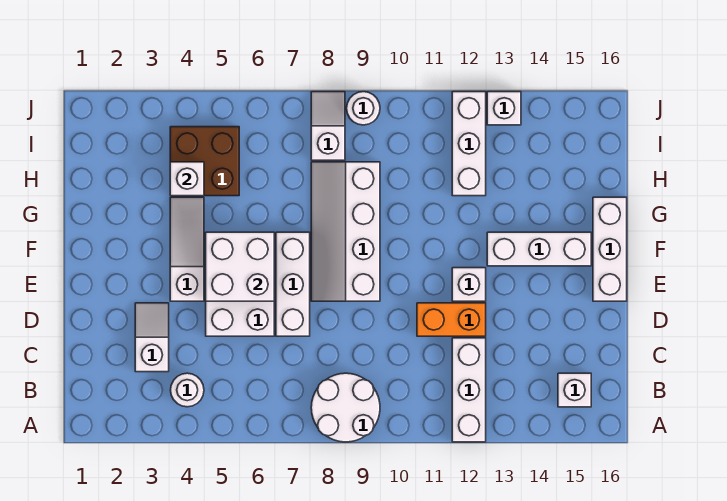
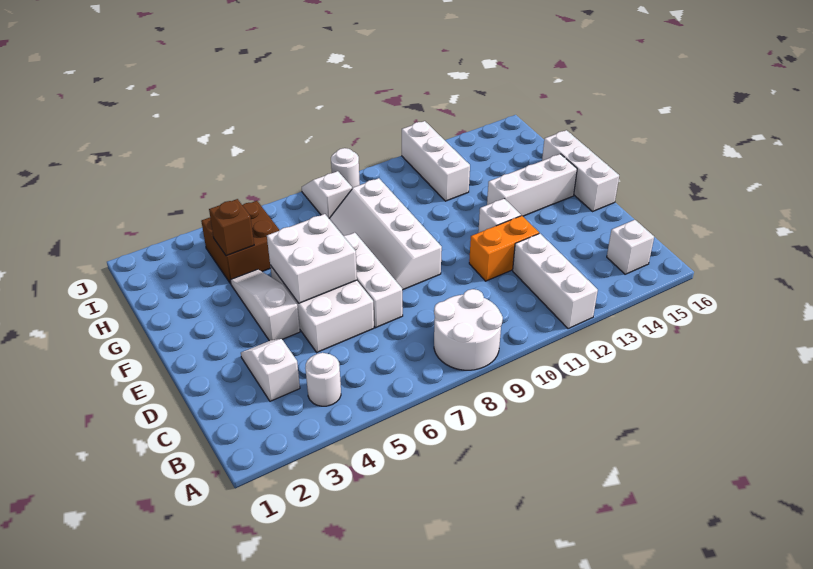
white brick H4 level 2 -> brown brick H4 level 2
white brick J13 level 1 -> none

